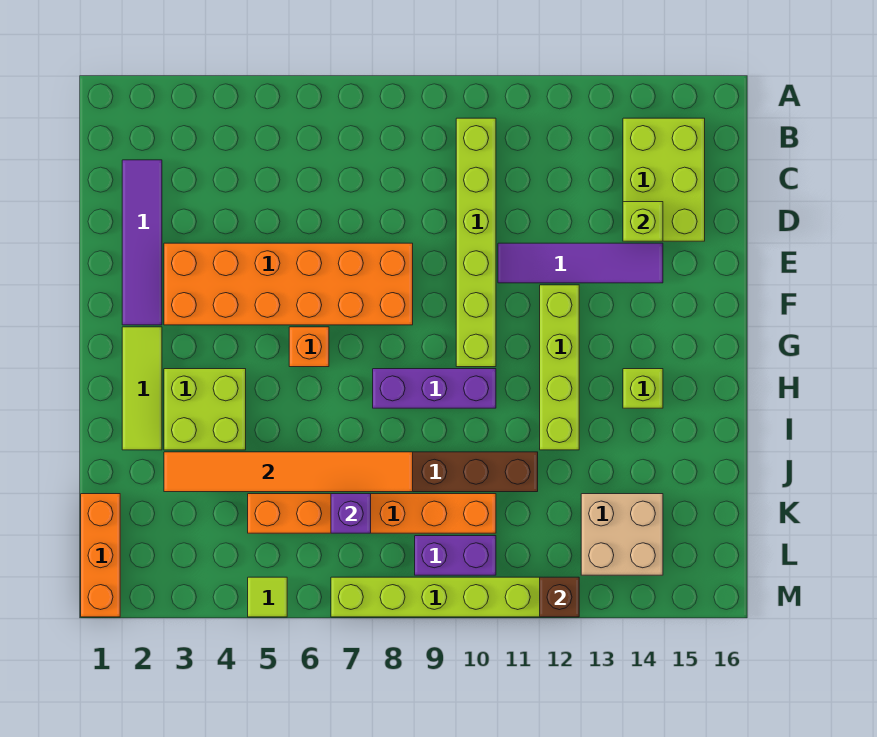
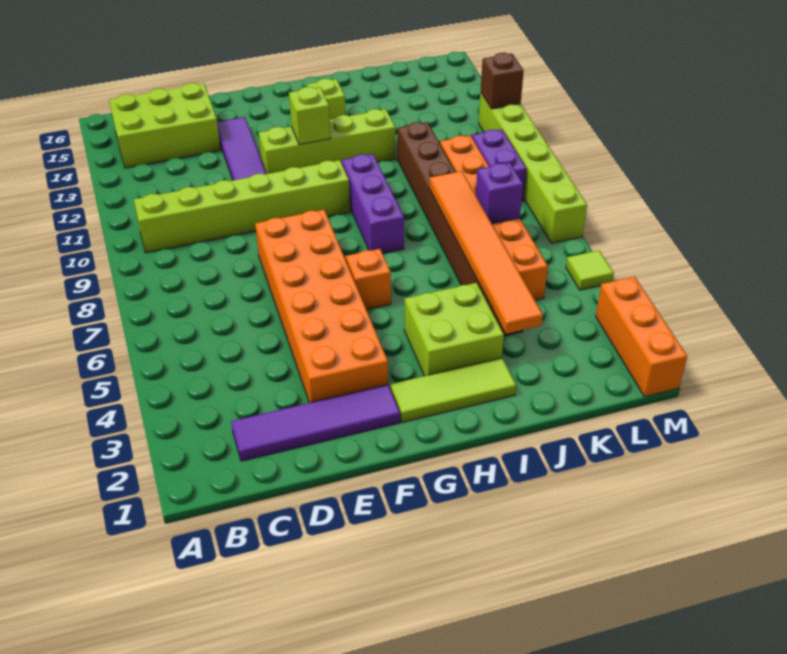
lime brick D14 level 2 -> lime brick G12 level 2
orange brick K1:M1 level 1 -> orange brick M1:M3 level 1
tan brick K13:L14 level 1 -> none

